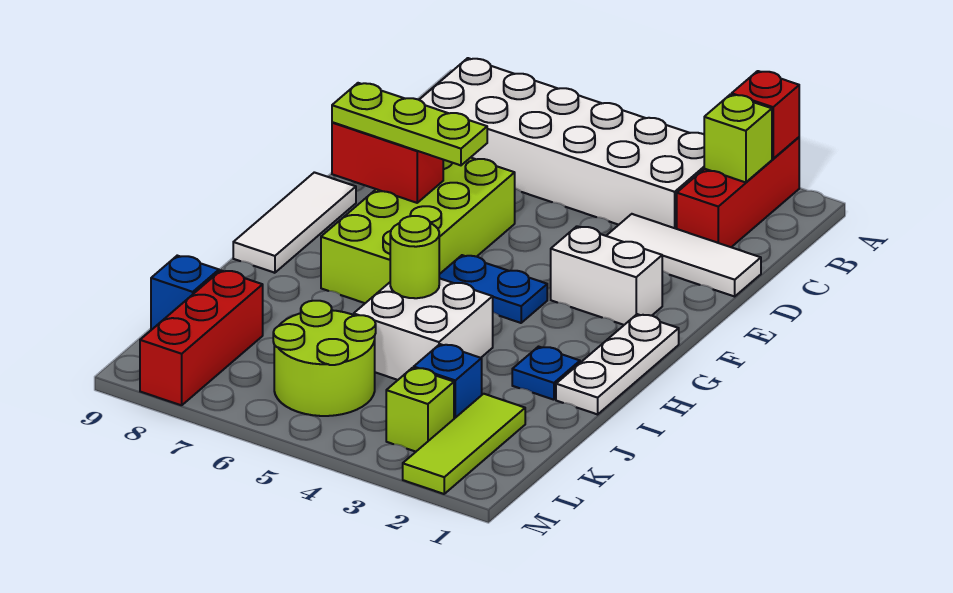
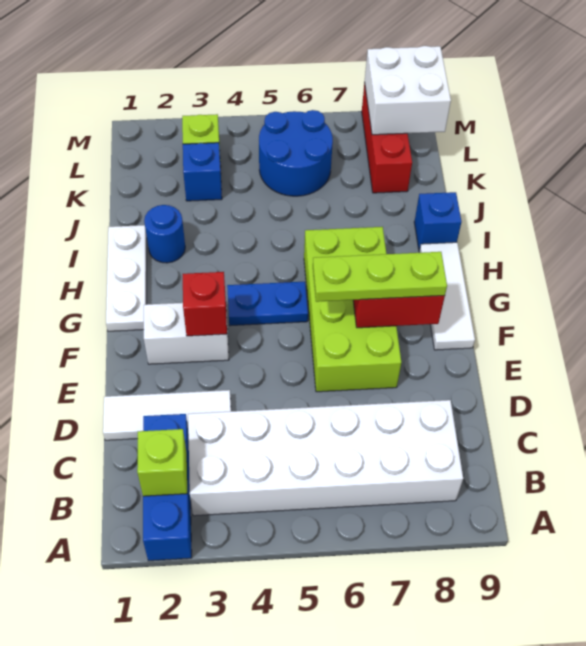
red brick A2:C2 level 1 -> blue brick A2:C2 level 1
red brick A2 level 2 -> red brick F3 level 2
blue plate I2 level 1 -> blue round brick I2 level 1
white brick I4:J5 level 1 -> white brick L8:M9 level 2
lime round brick I5 level 2 -> none
lime tile K2:M2 level 1 -> none
lime round brick K5:L6 level 1 -> blue round brick K5:L6 level 1
blue brick K9 level 1 -> blue brick I9 level 1

